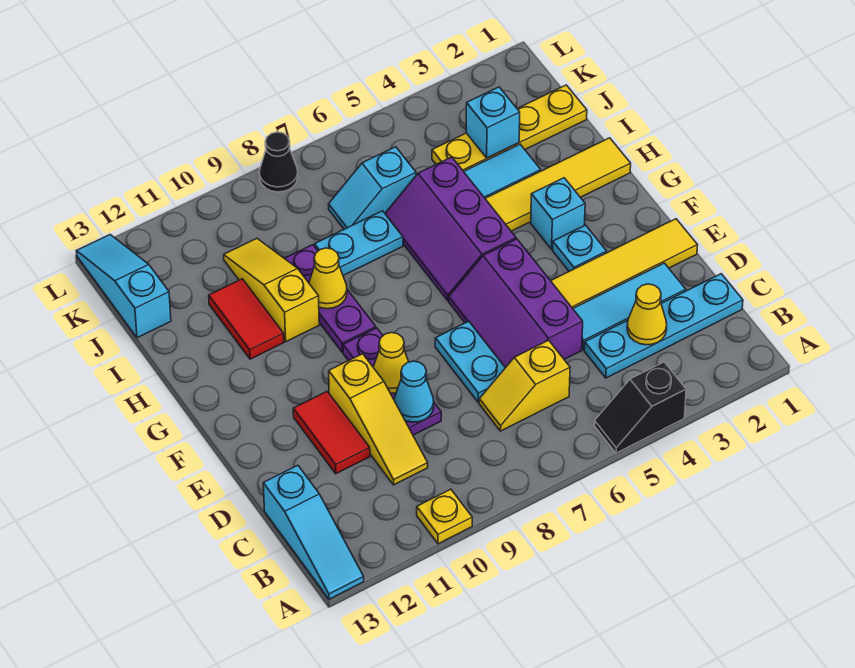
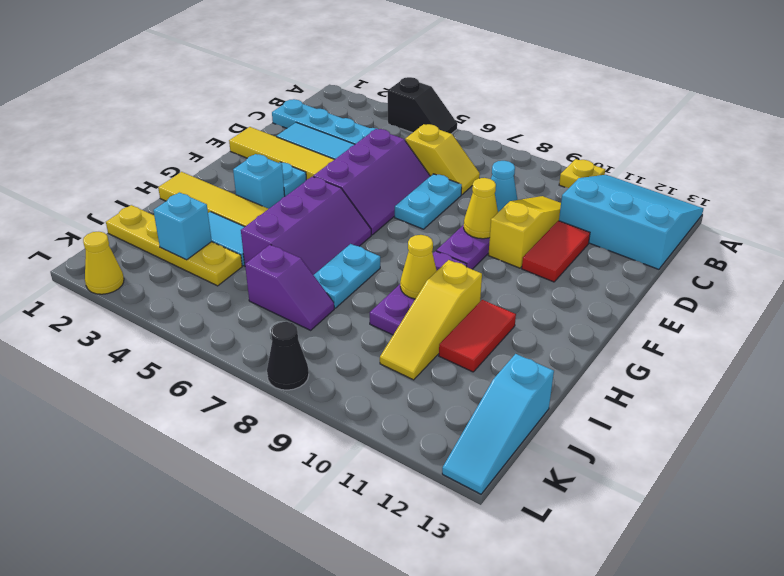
cyan slope A13:C13 level 1 top C -> cyan slope A11:C13 level 1 top C
yellow cone C3 level 2 -> yellow cone L2 level 1
cyan plate I7:I8 level 1 -> cyan plate H7:I7 level 1
cyan slope J6:J7 level 1 top 6 -> purple slope J6:J7 level 1 top 6

